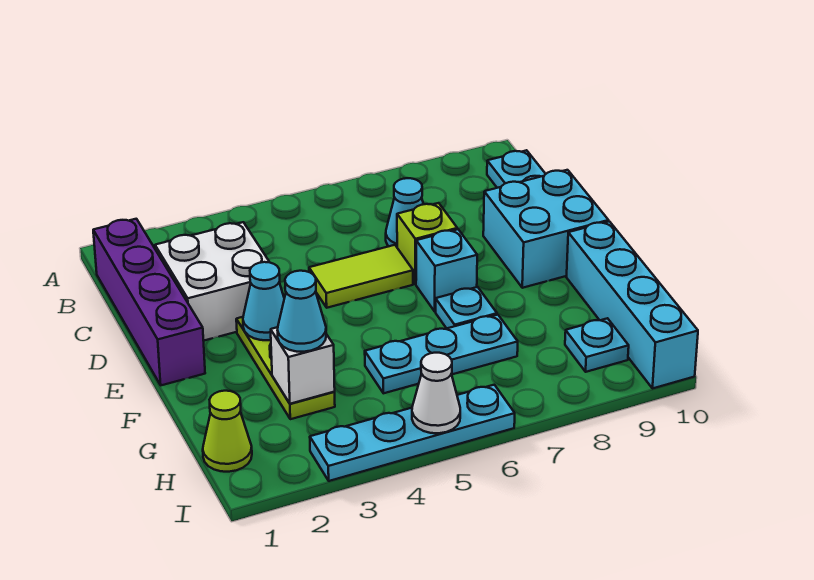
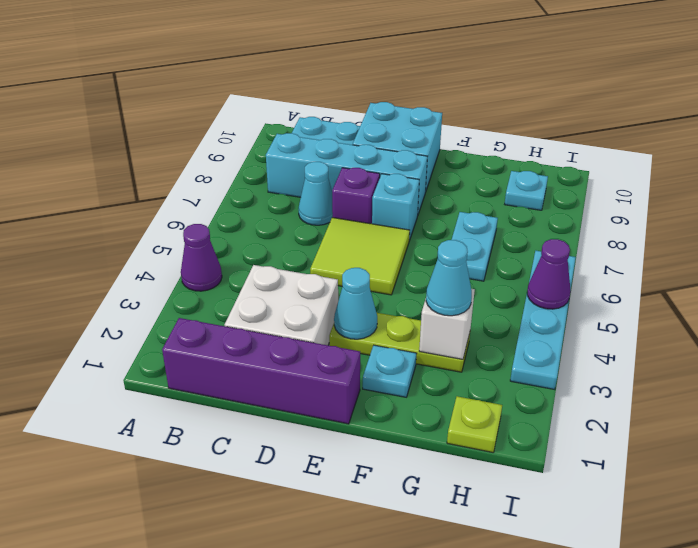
none -> purple cone A4 level 1
lime tile D5:D6 level 1 -> lime tile D5:E6 level 1
lime brick D7 level 1 -> purple brick D7 level 1
cyan plate F7 level 1 -> cyan plate F2 level 1
cyan brick F10:I10 level 1 -> cyan brick B8:E8 level 1
cyan plate G5:G7 level 1 -> cyan plate G6:G7 level 1
lime cone H1 level 1 -> lime plate H1 level 1
white cone I5 level 2 -> purple cone I5 level 2

